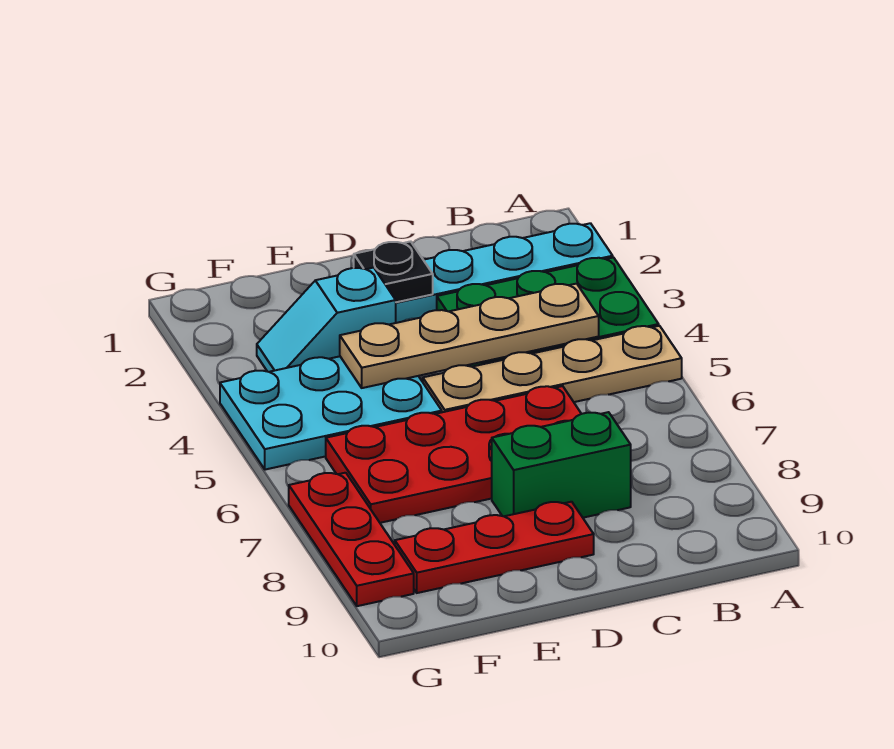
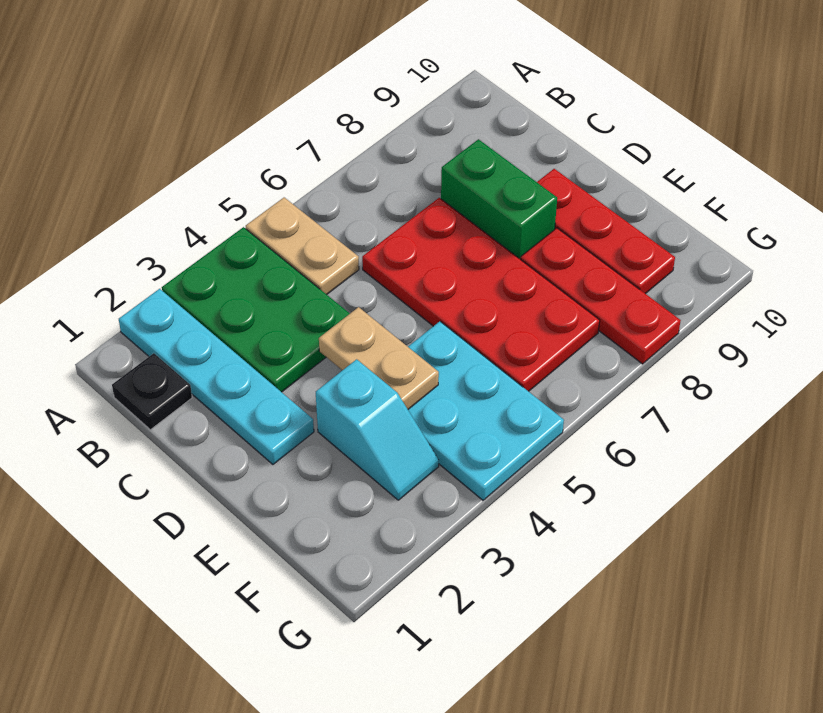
tan plate A5:D5 level 1 -> tan plate A5:B5 level 1
tan plate B4:E4 level 2 -> tan plate D4:E4 level 2
black plate D2 level 2 -> black plate B1 level 1
red plate G7:G9 level 1 -> red plate E8:G8 level 1

